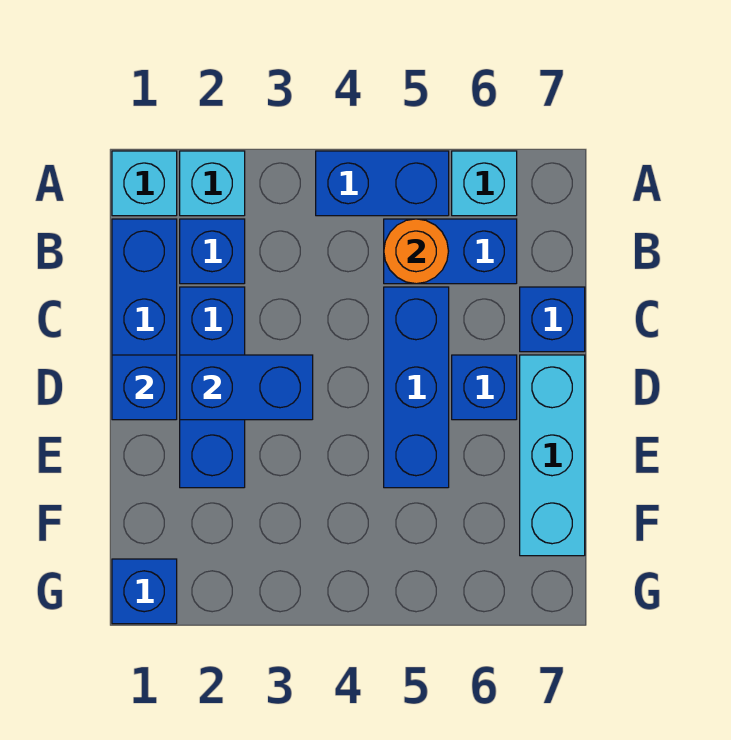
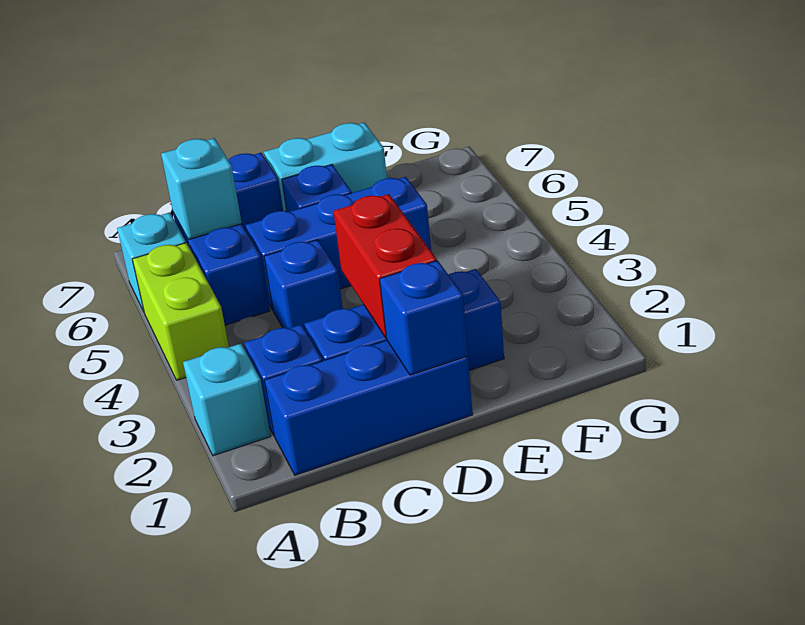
cyan brick A1 level 1 -> cyan brick B6 level 2
blue brick A4:A5 level 1 -> lime brick A4:A5 level 1
orange round brick B5 level 2 -> none
blue brick D2:D3 level 2 -> red brick D2:D3 level 2
cyan brick D7:F7 level 1 -> cyan brick D7:E7 level 1
blue brick G1 level 1 -> blue brick C4 level 1

